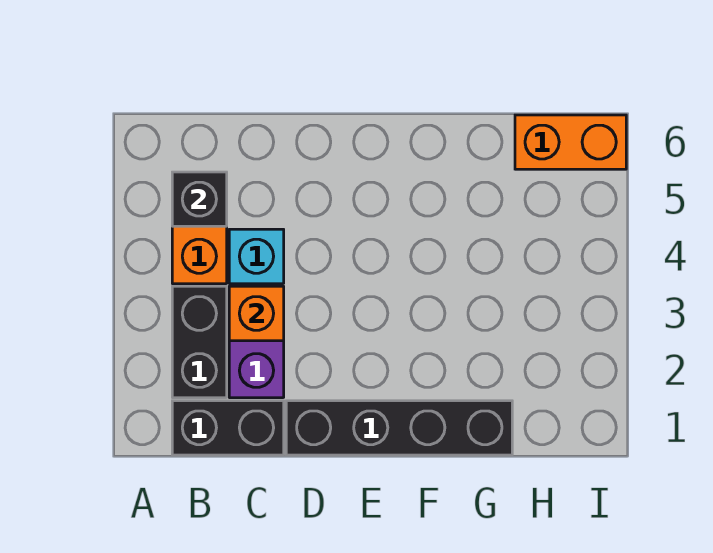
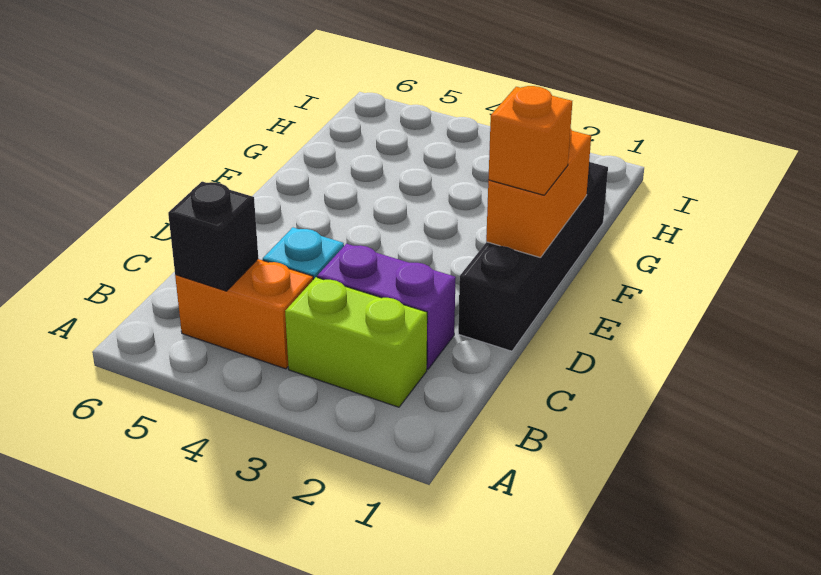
black brick B1:C1 level 1 -> none
black brick B2:B3 level 1 -> lime brick B2:B3 level 1
orange brick C3 level 2 -> orange brick E1 level 3
orange brick H6:I6 level 1 -> orange brick E1:F1 level 2

